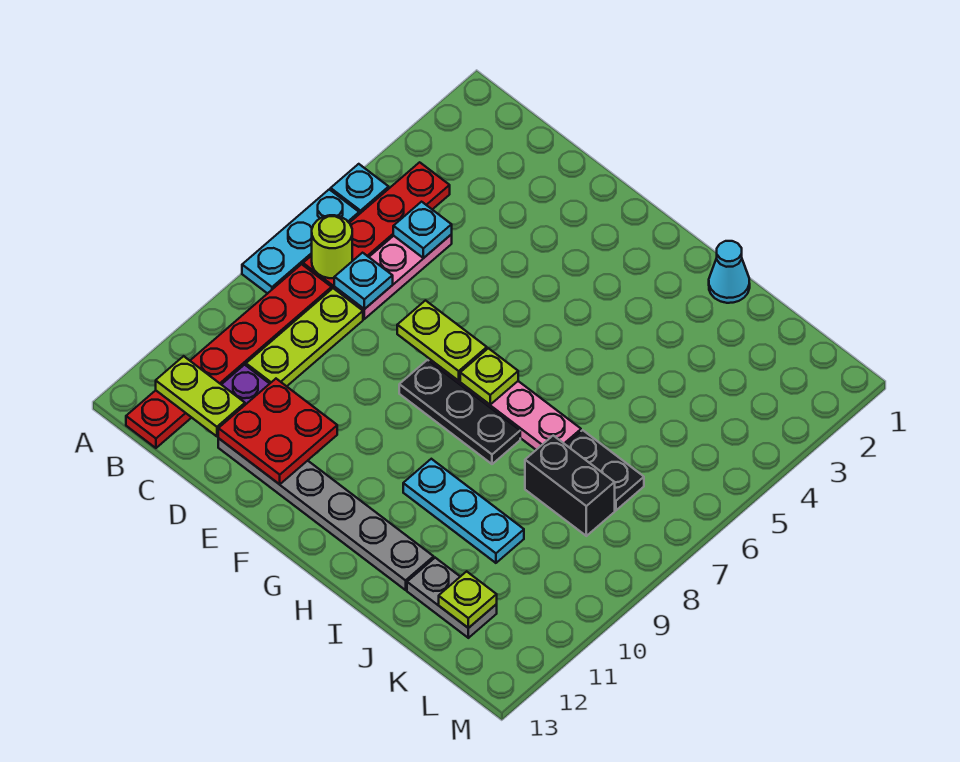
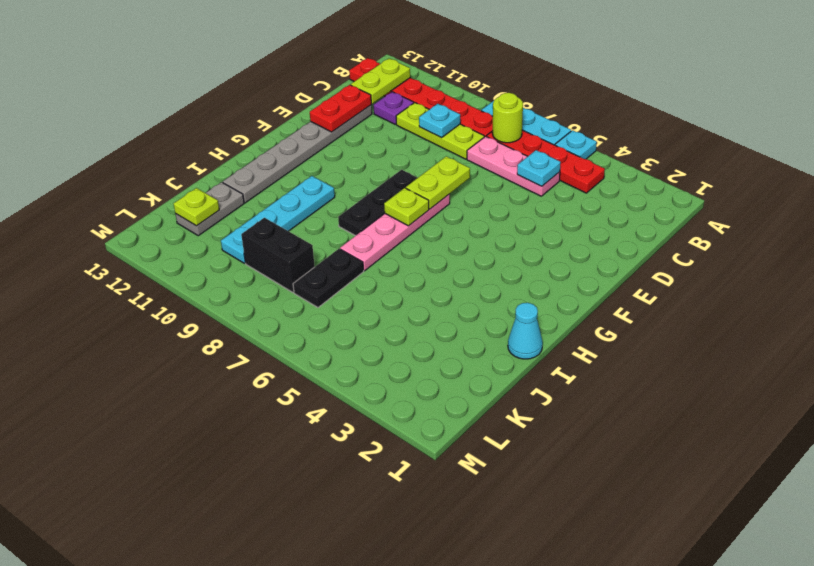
cyan plate C7 level 2 -> cyan plate C9 level 2
red plate D11:E12 level 2 -> red plate D12:E12 level 2
cyan plate H10:J10 level 1 -> cyan plate H10:K10 level 1
black brick J8:K8 level 1 -> black brick K8:K9 level 1

